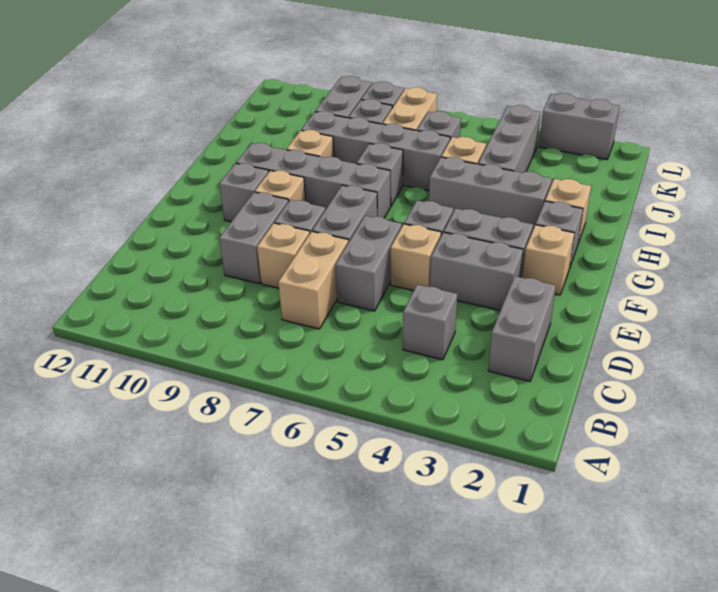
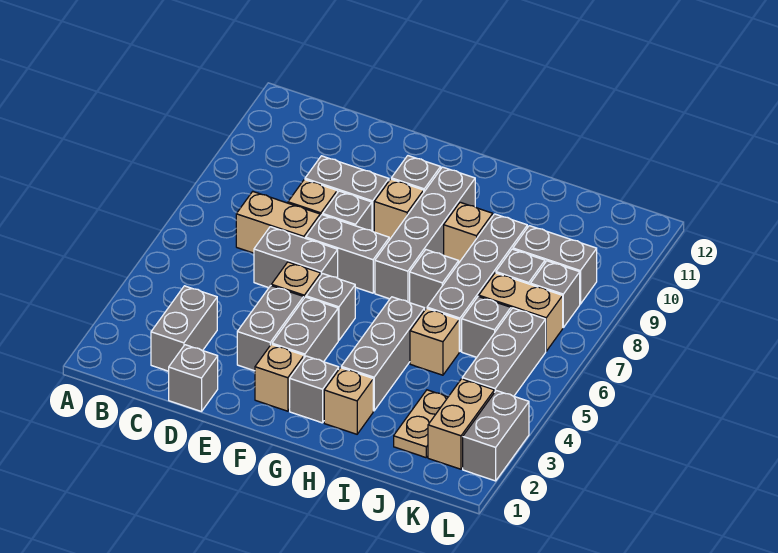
grey brick C2:D2 level 1 -> grey brick C2:C3 level 1
grey brick C4 level 1 -> grey brick D1 level 1
grey brick I4:K4 level 1 -> grey brick K4:K6 level 1
none -> tan plate J2:J3 level 1
none -> tan brick K2:K3 level 1

